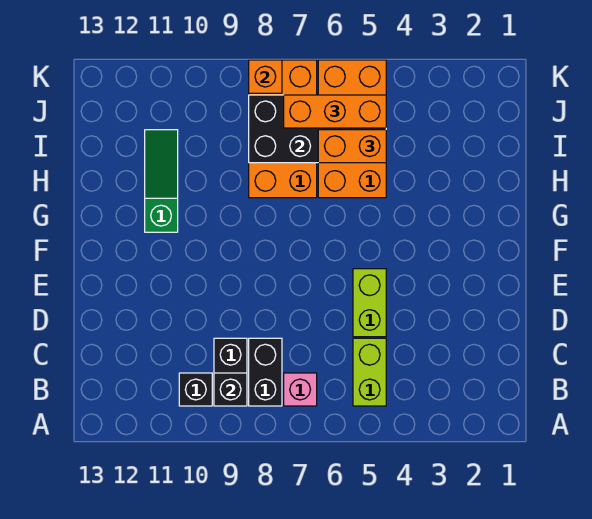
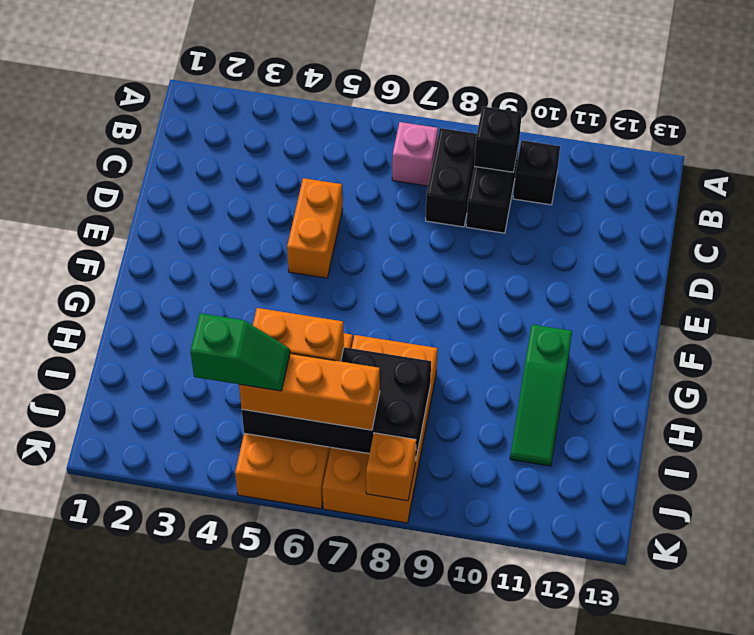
lime brick B5:C5 level 1 -> none
lime brick D5:E5 level 1 -> orange brick D5:E5 level 1
none -> green slope J4:J5 level 4 top 4

